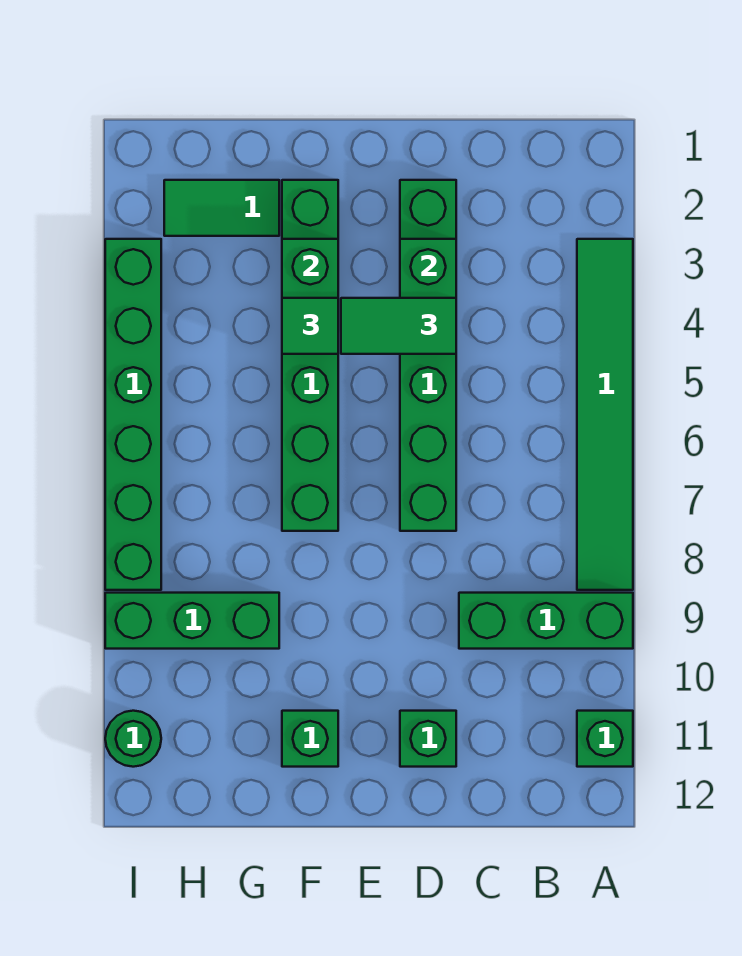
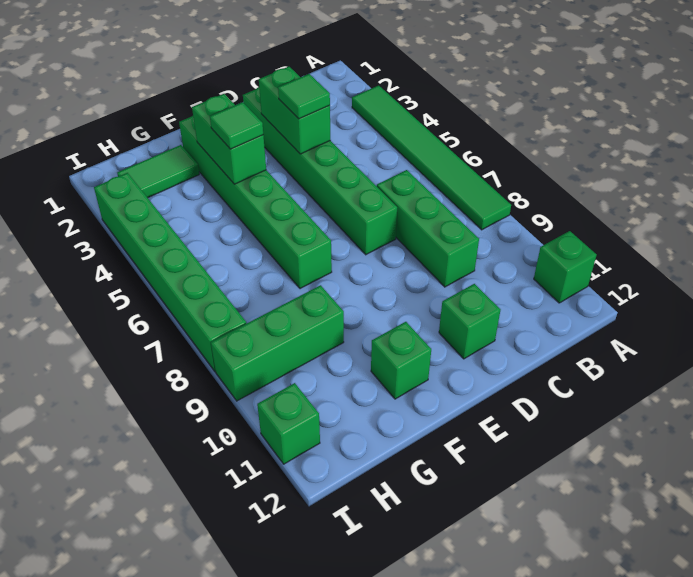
green brick A9:C9 level 1 -> green brick C7:C9 level 1
green tile D4:E4 level 3 -> green tile D4 level 3
green round brick I11 level 1 -> green brick I11 level 1

